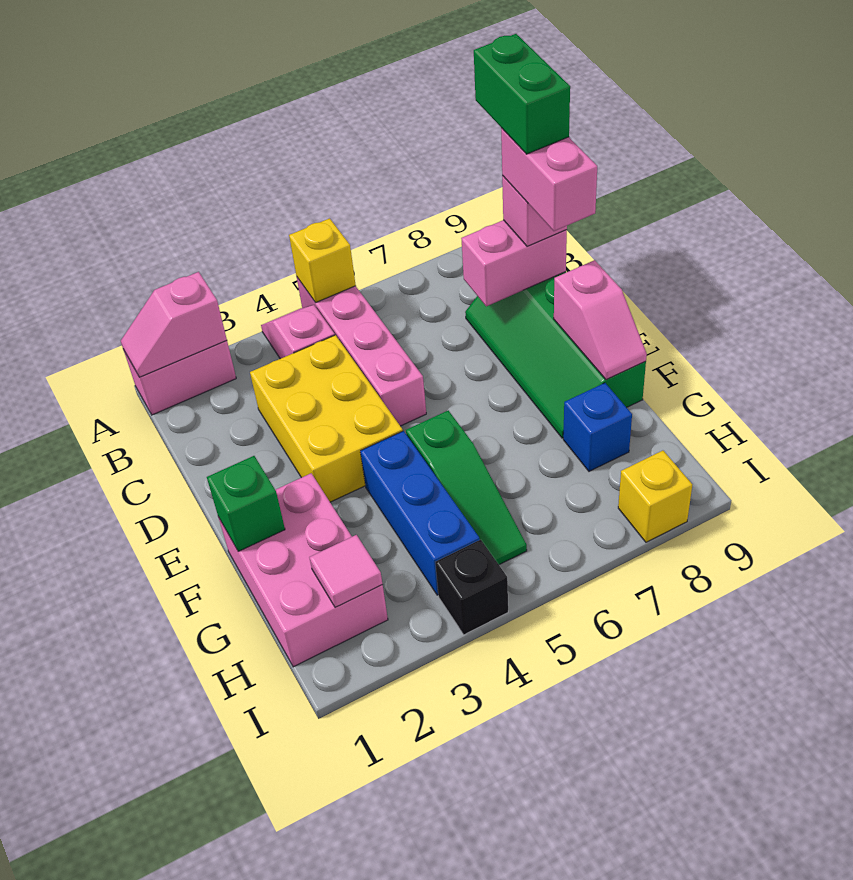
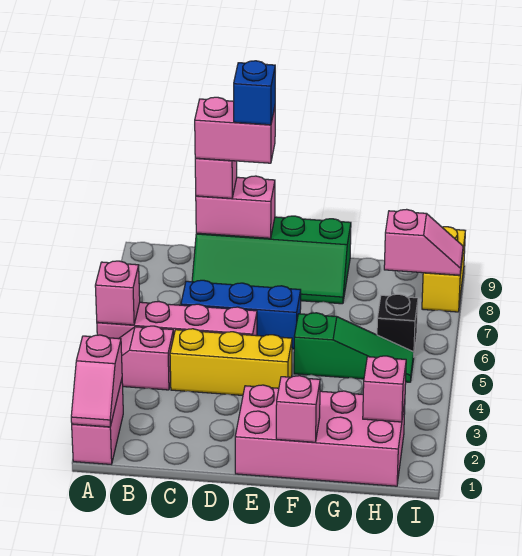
yellow brick A5 level 2 -> pink brick A5 level 2
green brick B9:C9 level 5 -> none
yellow brick C3:E4 level 1 -> yellow brick C4:E4 level 1
pink brick C8:C9 level 2 -> pink brick C9:D9 level 2
pink slope E9:F9 level 2 top E -> pink slope H8:I8 level 2 top H
pink brick F1:H2 level 1 -> pink brick E1:H2 level 1
green brick F1 level 2 -> pink brick F1 level 2
blue brick F4:H4 level 1 -> blue brick C6:E6 level 1
blue brick G8 level 1 -> blue brick D9 level 5
pink tile H2 level 2 -> pink brick H2 level 2
black brick I4 level 1 -> black brick H6 level 1
yellow brick I8 level 1 -> yellow brick I8:I9 level 1

